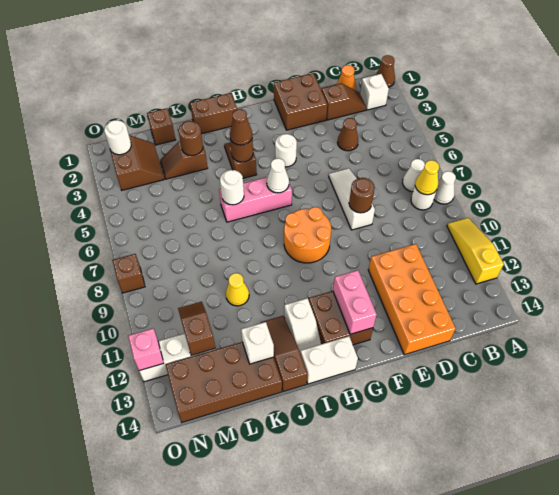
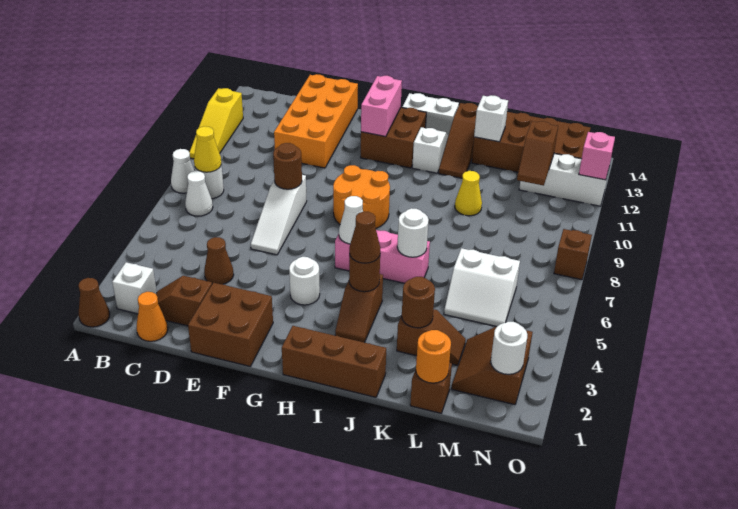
brown brick I1:J1 level 1 -> brown brick H1:J1 level 1
none -> orange round brick L1 level 2
none -> white slope L5:M6 level 1 top 6

